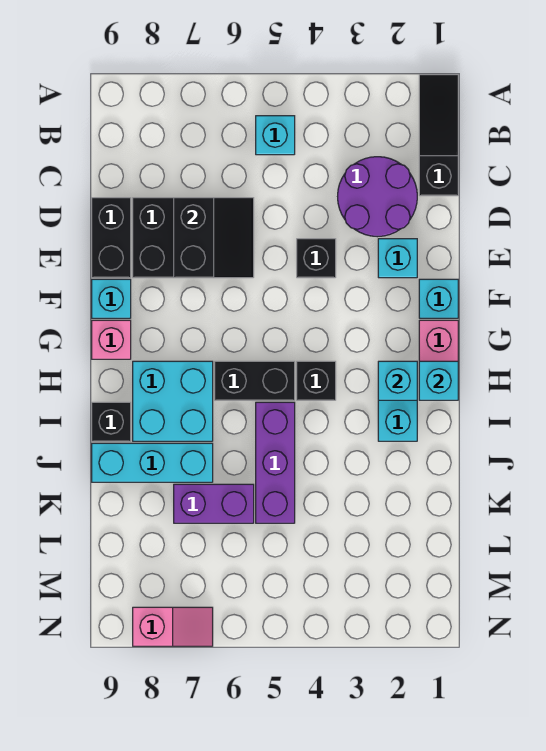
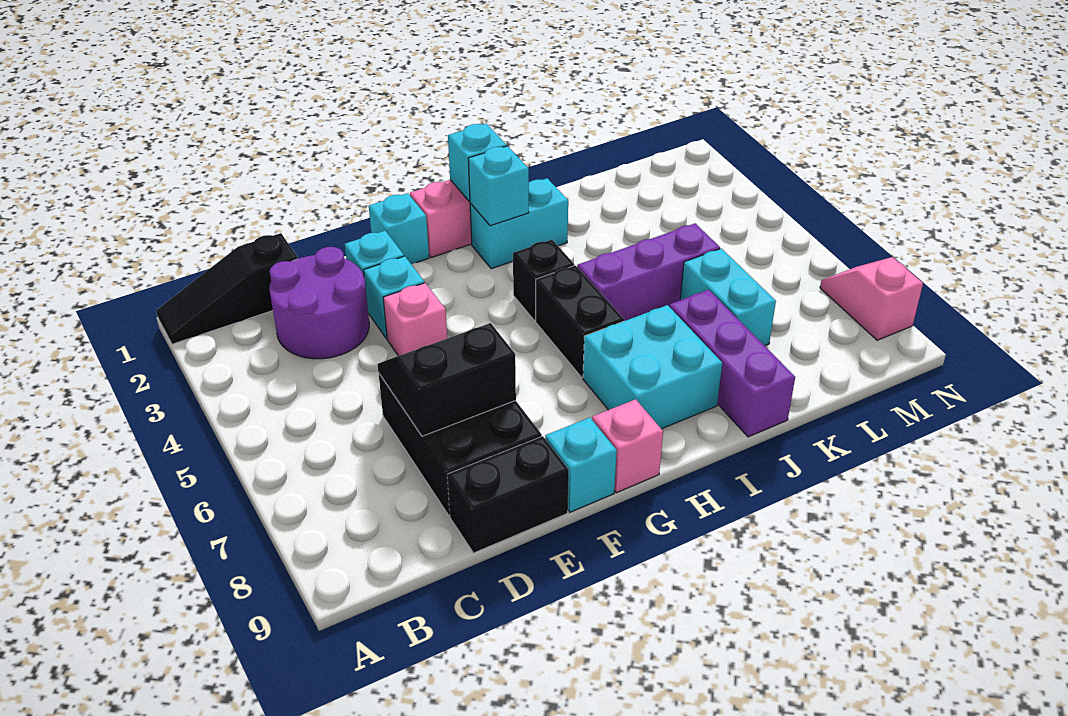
cyan brick B5 level 1 -> cyan brick E3 level 1
black brick E4 level 1 -> pink brick E4 level 1
black brick I9 level 1 -> none
cyan brick J7:J9 level 1 -> purple brick J7:J9 level 1
purple brick K6:K7 level 1 -> cyan brick K6:K7 level 1

